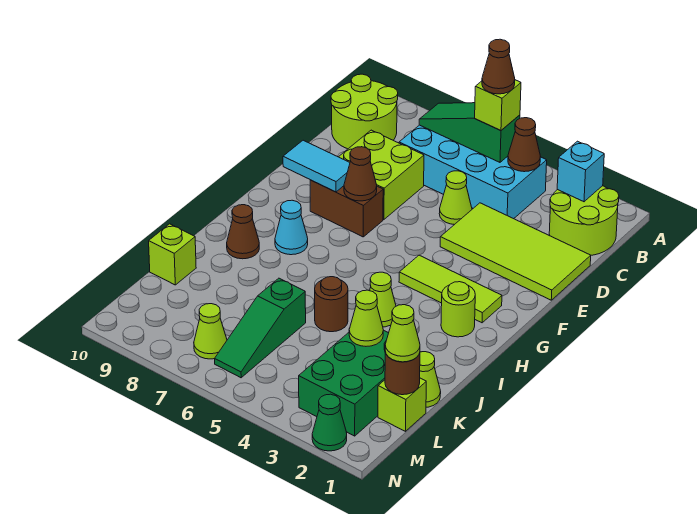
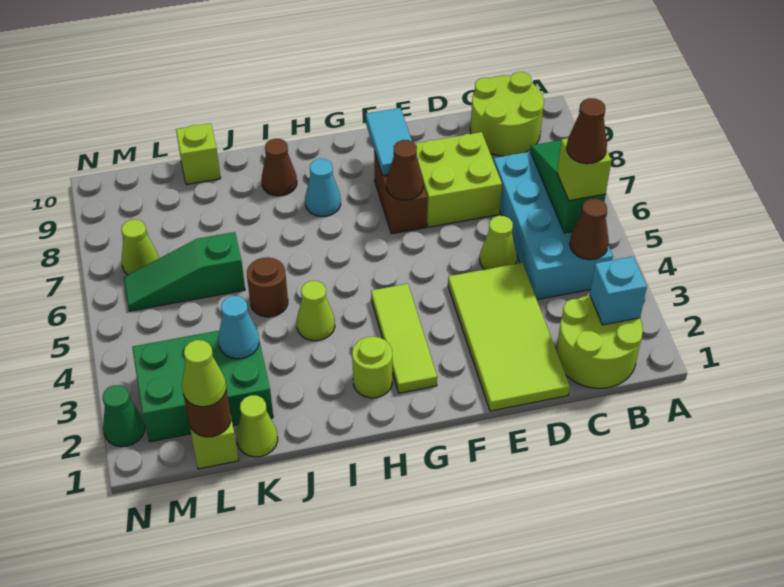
lime cone K3 level 2 -> cyan cone K3 level 2

